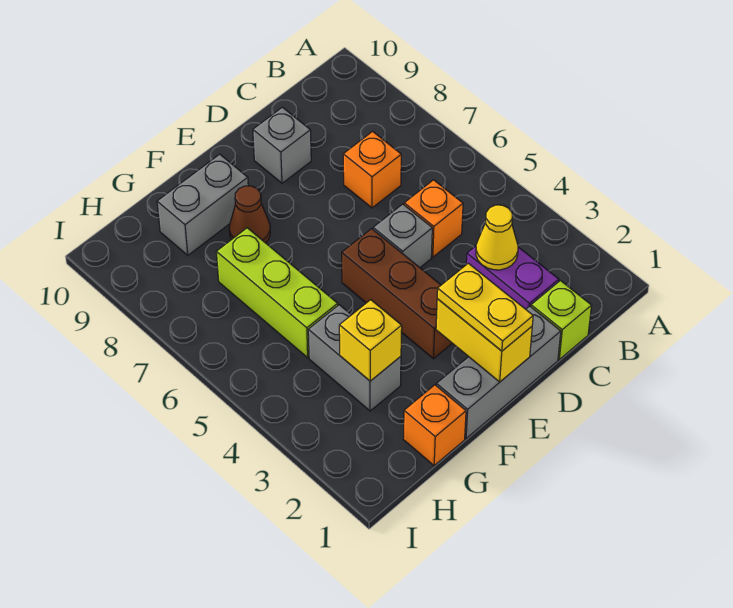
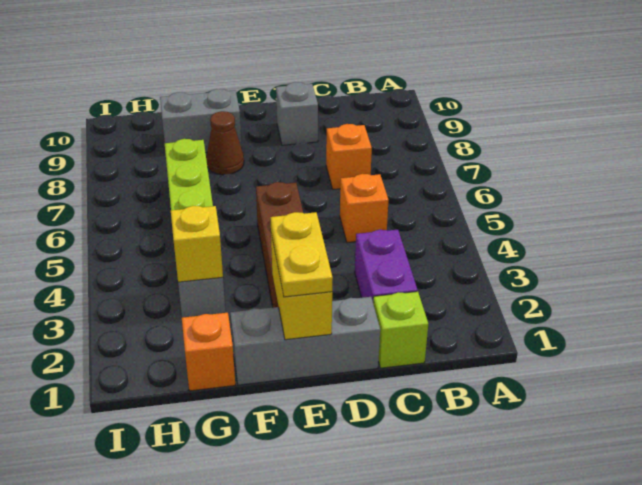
yellow cone C3 level 2 -> none
grey brick D5 level 1 -> none

